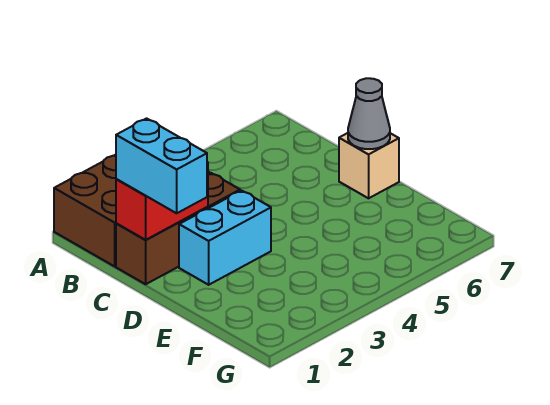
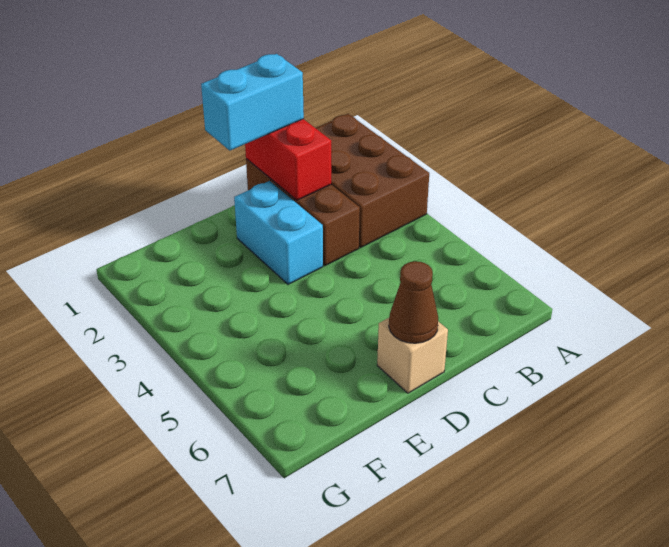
grey cone D7 level 2 -> brown cone D7 level 2

